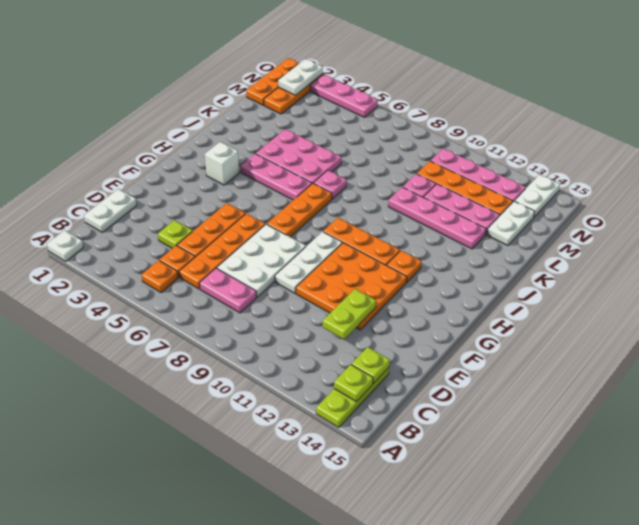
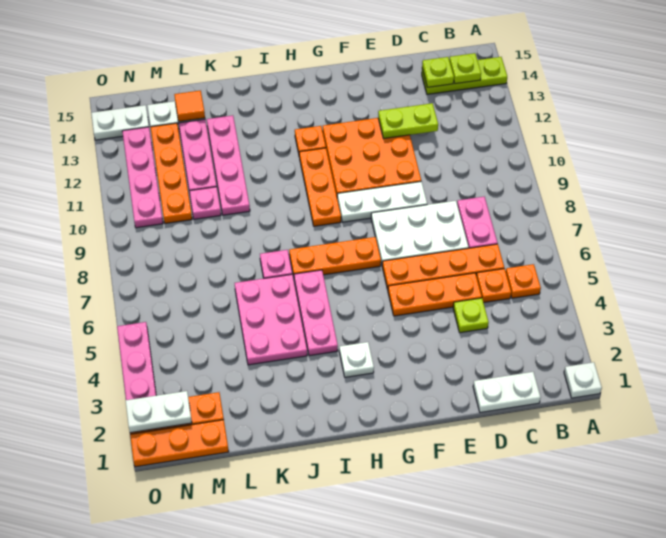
white brick H3 level 1 -> white plate H3 level 1
none -> orange tile L14 level 2

